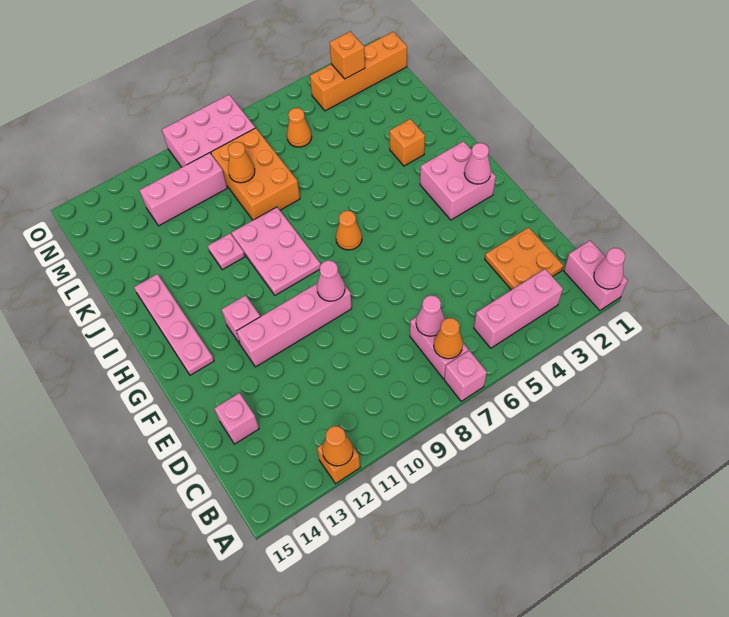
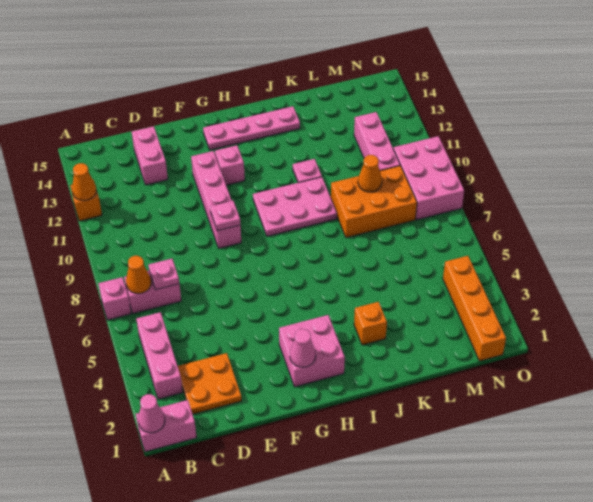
pink cone C7 level 2 -> pink plate C7 level 2
pink brick D14 level 1 -> pink brick D13:D14 level 1
pink cone F9 level 2 -> pink plate F9 level 2
orange cone H7 level 1 -> none
orange cone M6 level 1 -> none
orange brick N3 level 2 -> none

